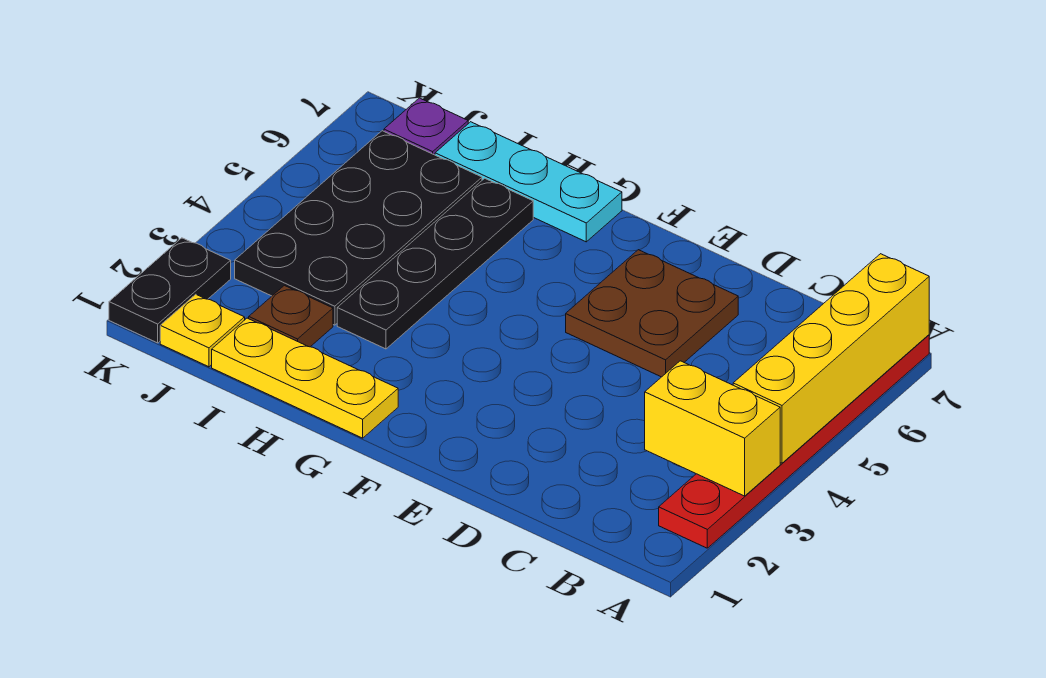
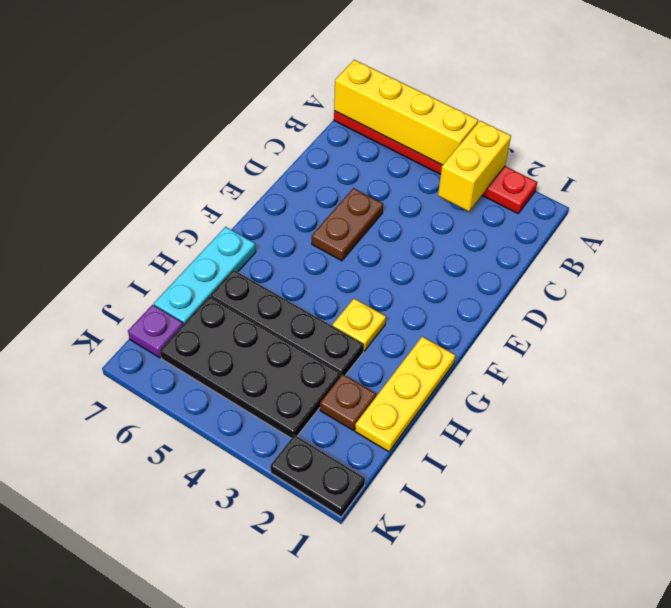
brown plate D5:E6 level 1 -> brown plate D5:E5 level 1
yellow plate J1 level 1 -> yellow plate G3 level 1

